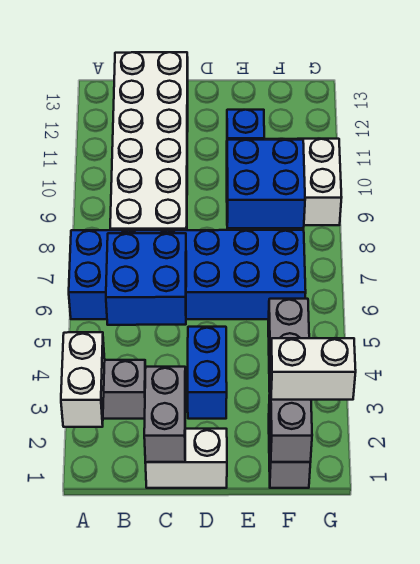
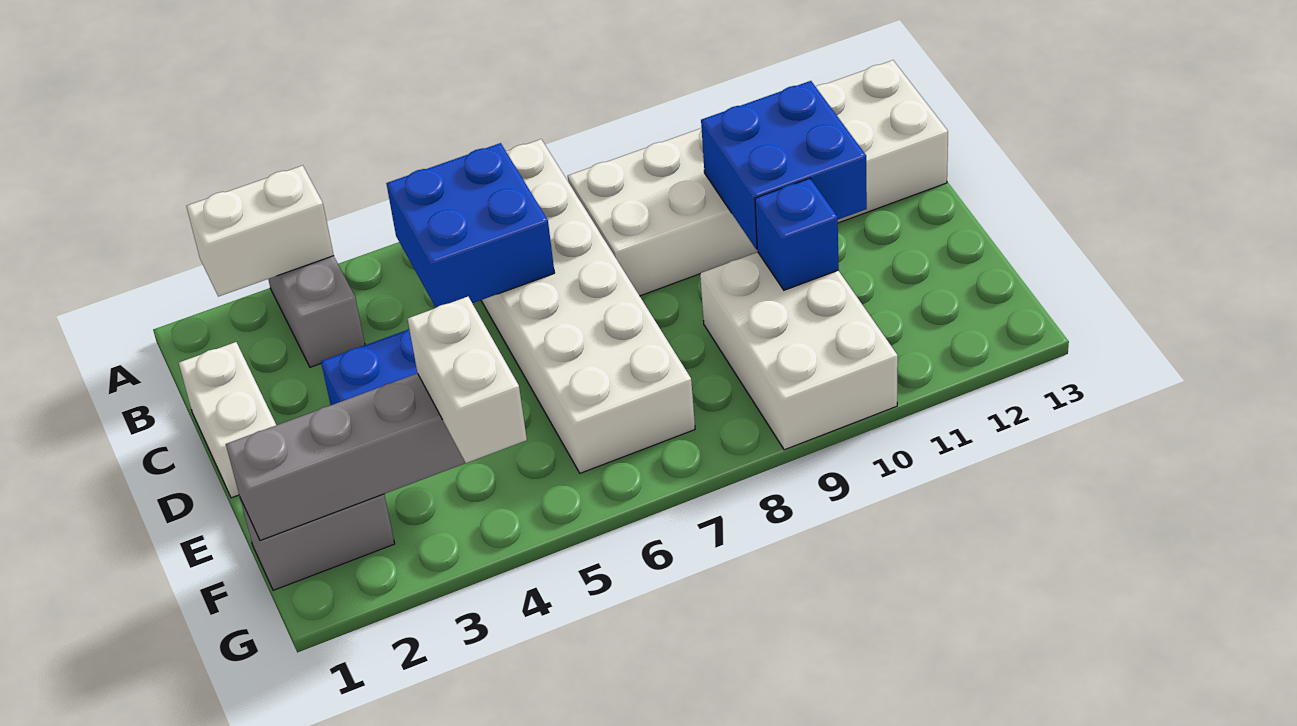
blue brick A6:F7 level 1 -> white brick A6:F7 level 1
grey brick C1:C2 level 2 -> none
blue brick E8:F9 level 2 -> blue brick C10:D11 level 2
white brick F2:G2 level 3 -> white brick F4:G4 level 3

